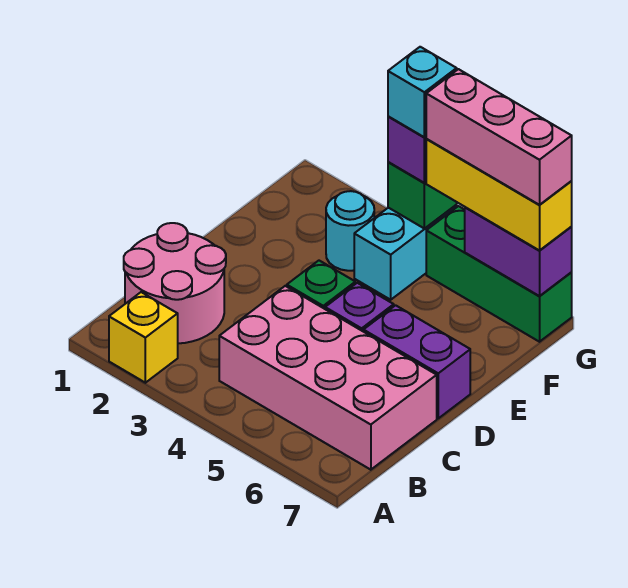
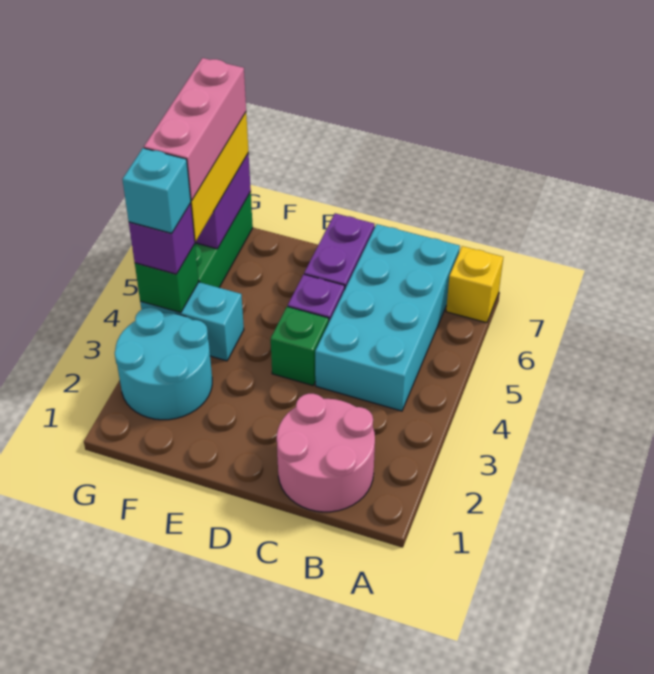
yellow brick A2 level 1 -> yellow brick A7 level 1
pink brick B4:C7 level 1 -> cyan brick B4:C7 level 1
cyan round brick F3 level 1 -> cyan round brick F2:G3 level 1

